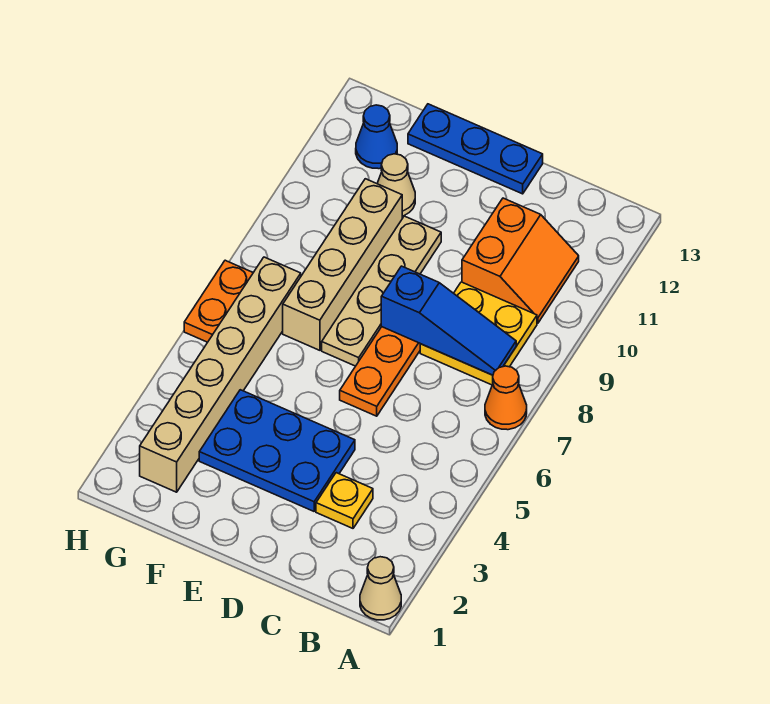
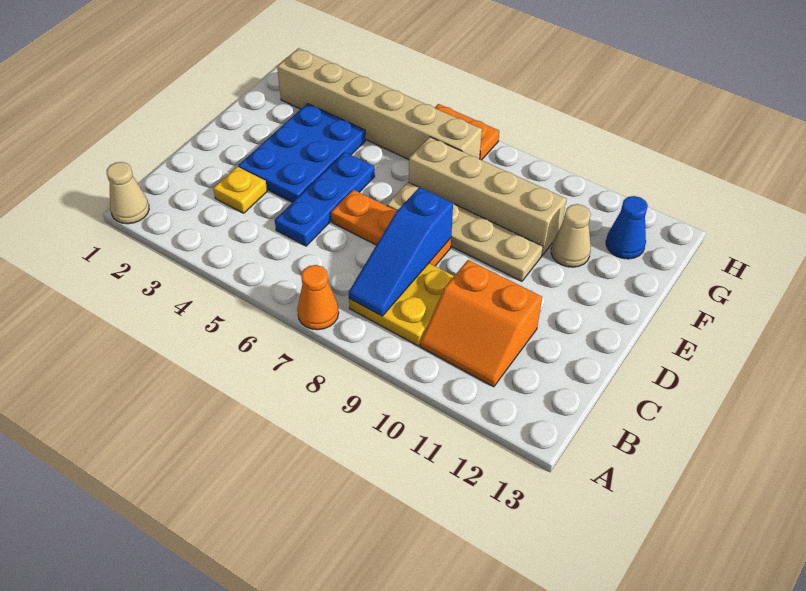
blue plate D13:F13 level 1 -> blue plate C5:E5 level 1

